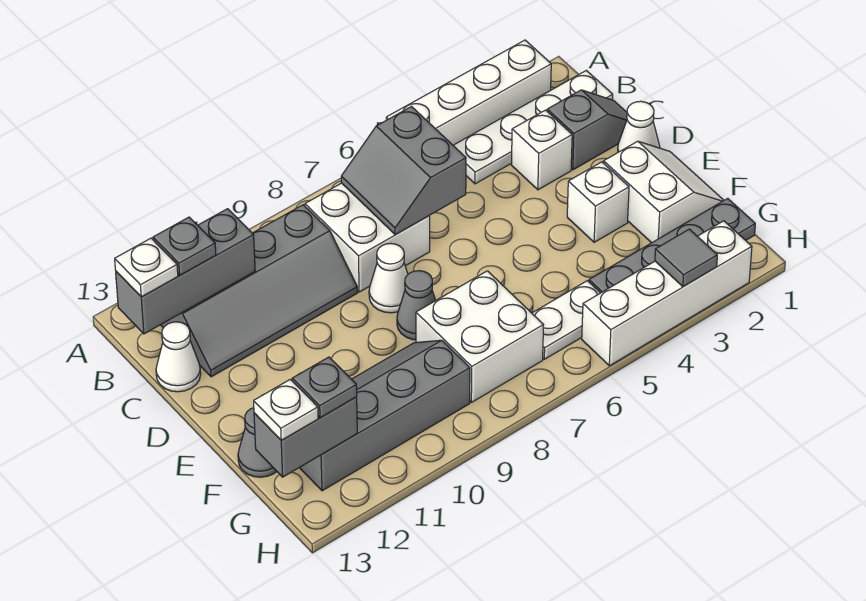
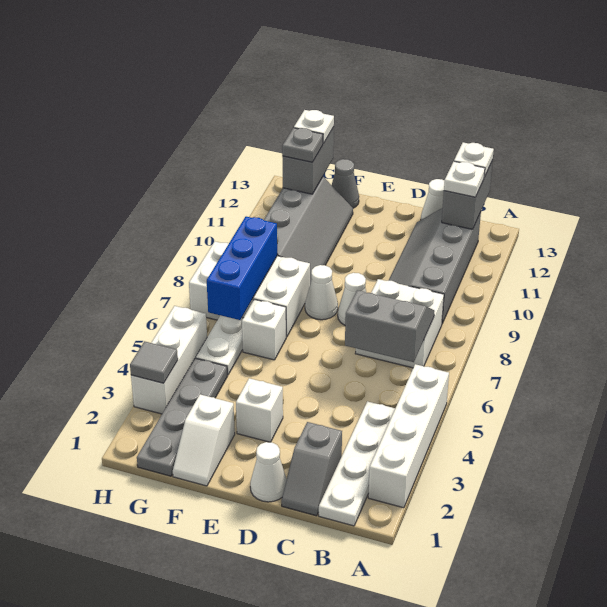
grey brick B11:B13 level 2 -> grey brick B12:B13 level 2
grey plate B12 level 3 -> white plate B12 level 3
white brick C3 level 1 -> white brick F6 level 1
white slope E1:F2 level 1 top 2 -> white slope F1:F2 level 1 top 2
grey cone E8 level 1 -> white cone E8 level 1
white brick F7:G8 level 1 -> white brick F7:H8 level 1
none -> blue brick G6:G8 level 2
white brick H2:H5 level 1 -> white brick H3:H5 level 1

